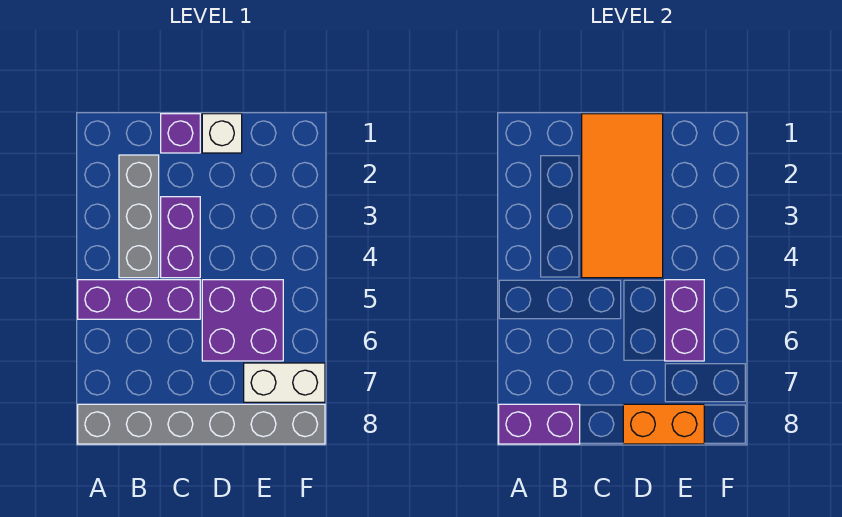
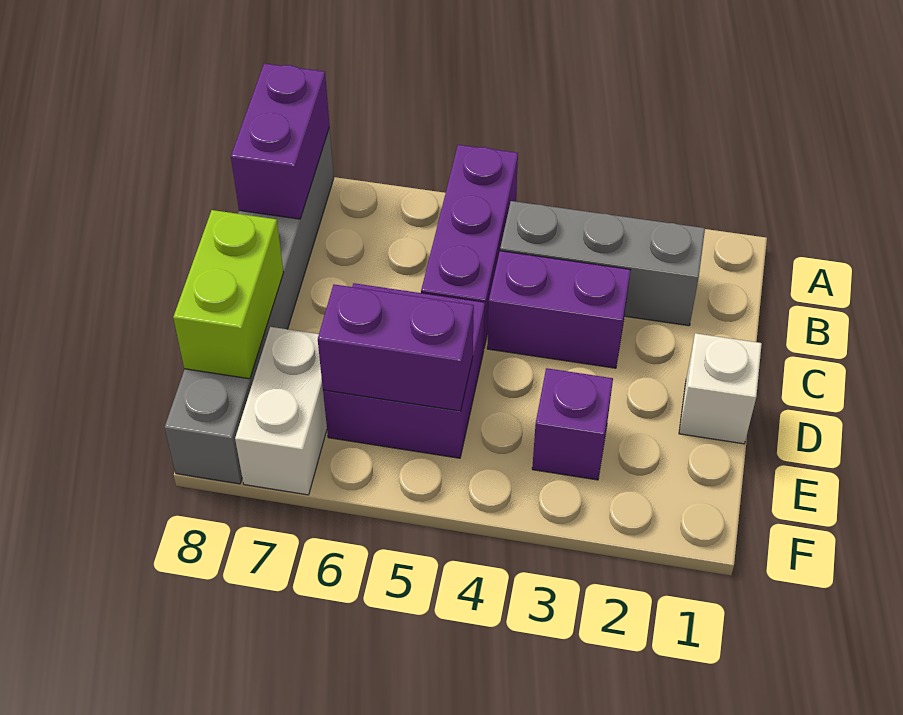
purple brick C1 level 1 -> purple brick E3 level 1
orange tile C1:D4 level 2 -> none
orange brick D8:E8 level 2 -> lime brick D8:E8 level 2

